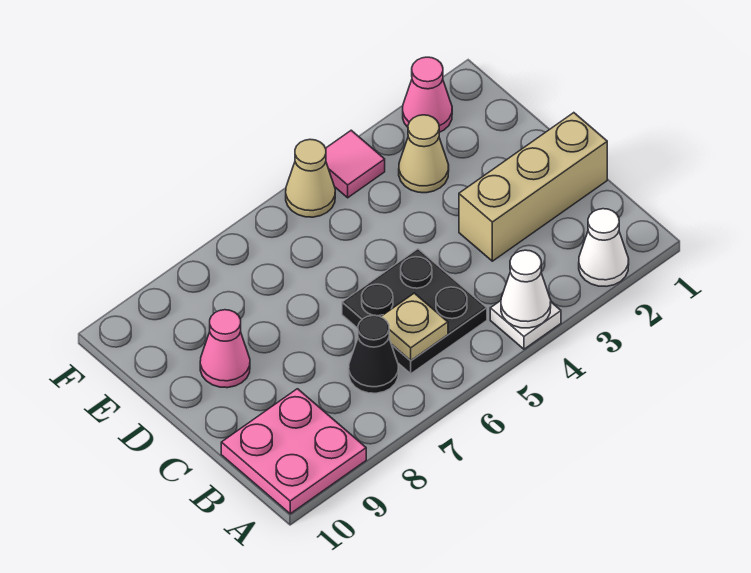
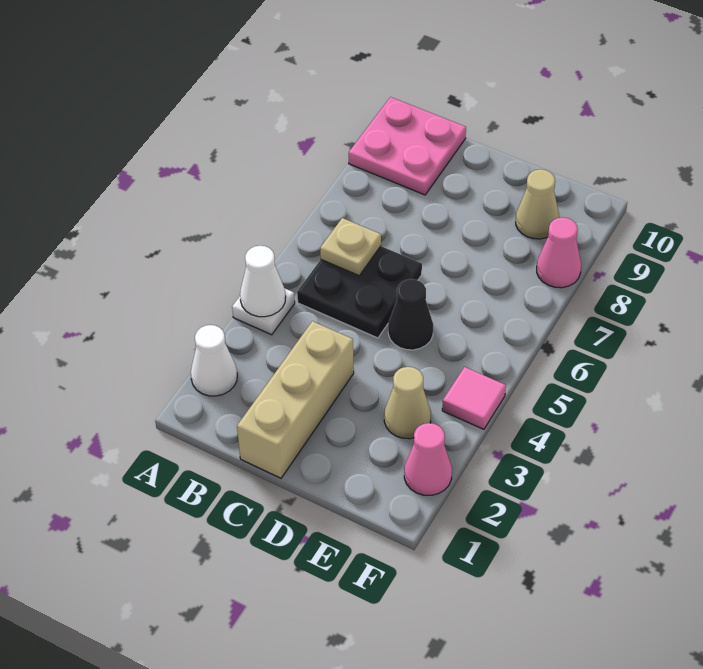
black cone B7 level 1 -> black cone D5 level 1
pink cone D9 level 1 -> pink cone F8 level 1
tan cone F5 level 1 -> tan cone E9 level 1

